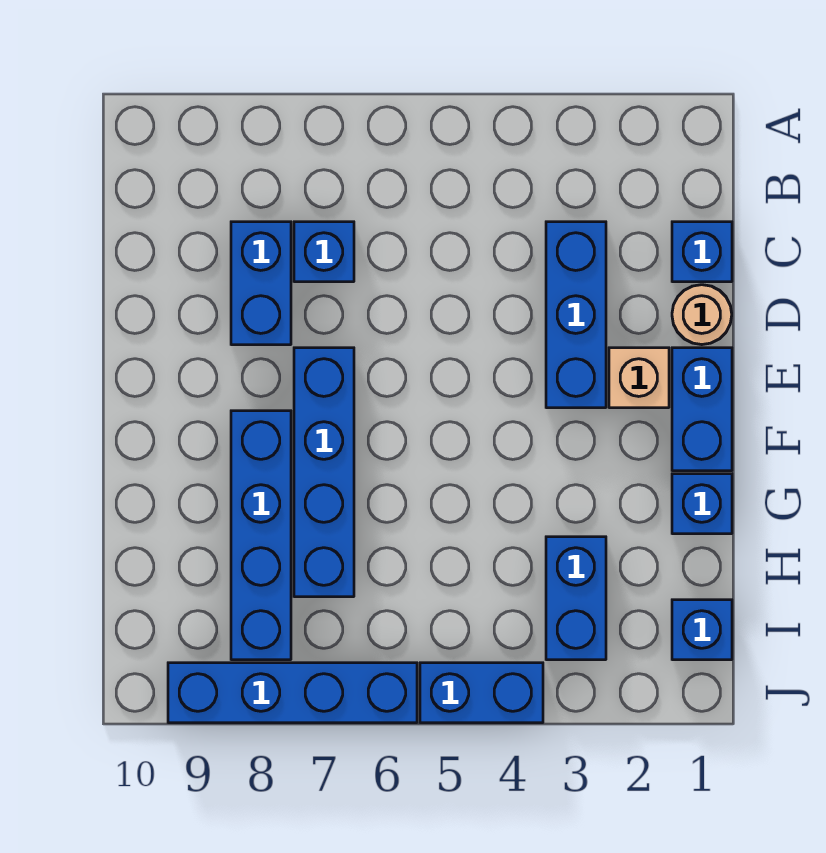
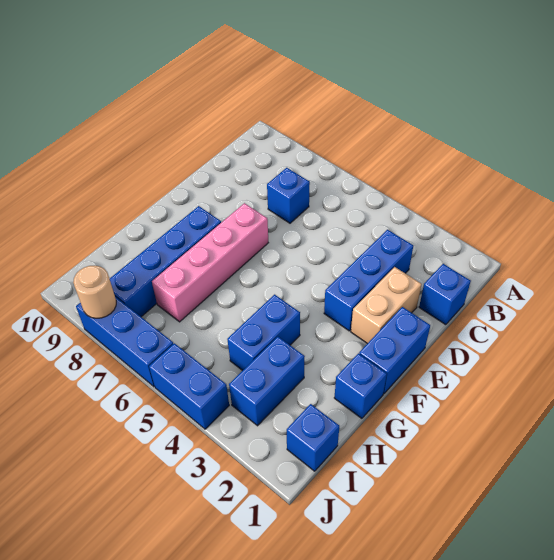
blue brick C8:D8 level 1 -> blue brick G4:H4 level 1
tan round brick D1 level 1 -> tan round brick J8 level 2
tan brick E2 level 1 -> tan brick D2:E2 level 1
blue brick E7:H7 level 1 -> pink brick E7:H7 level 1
blue brick J6:J9 level 1 -> blue brick J6:J8 level 1

